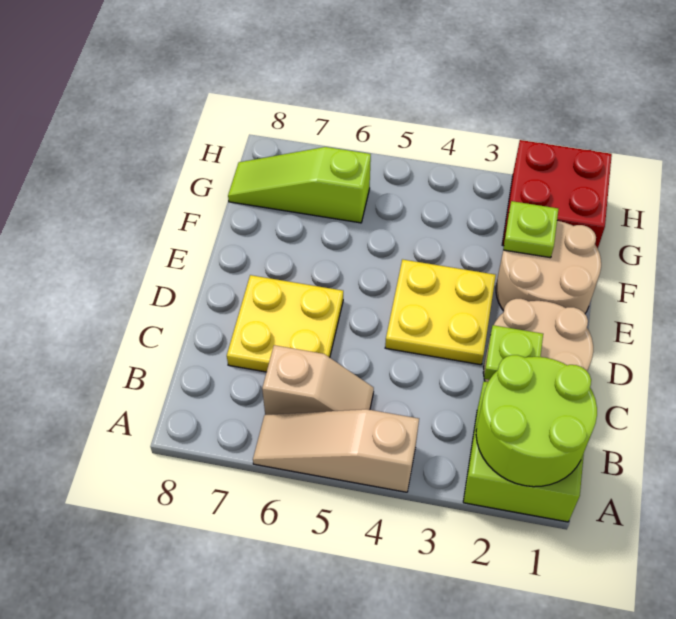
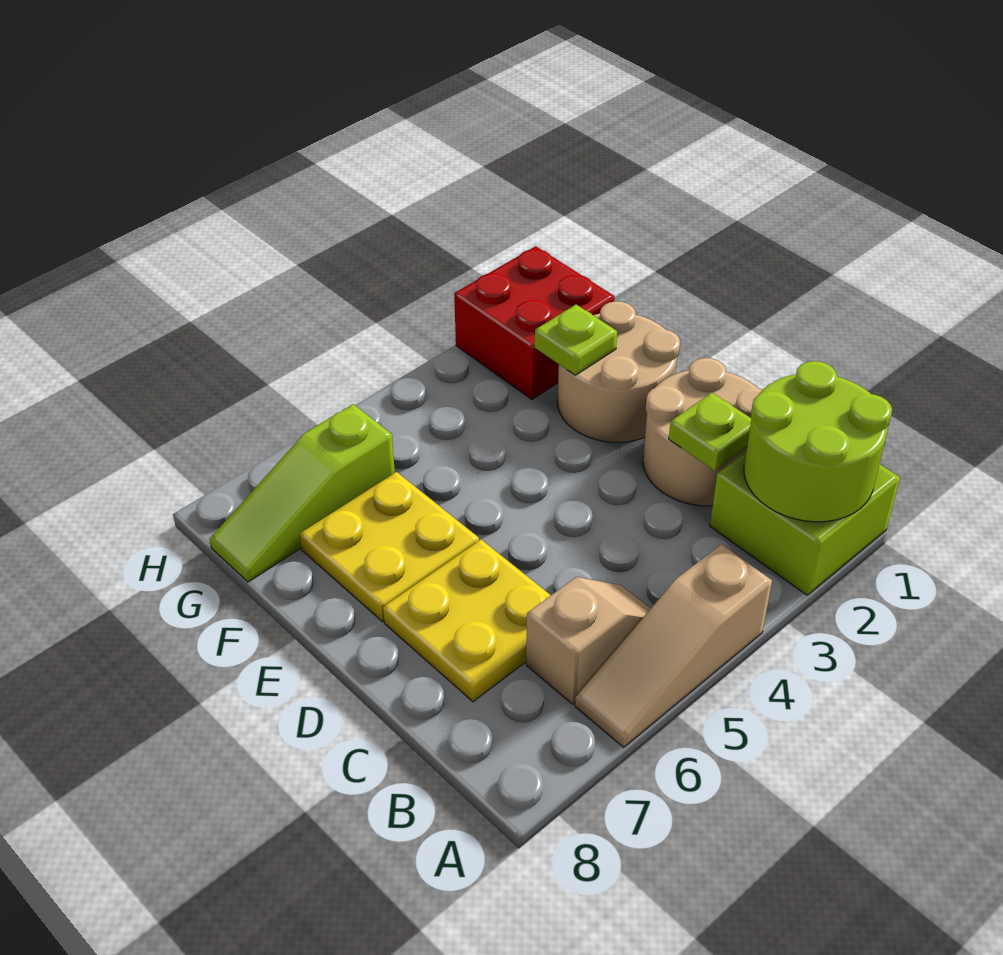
yellow plate D3:E4 level 1 -> yellow plate E6:F7 level 1

